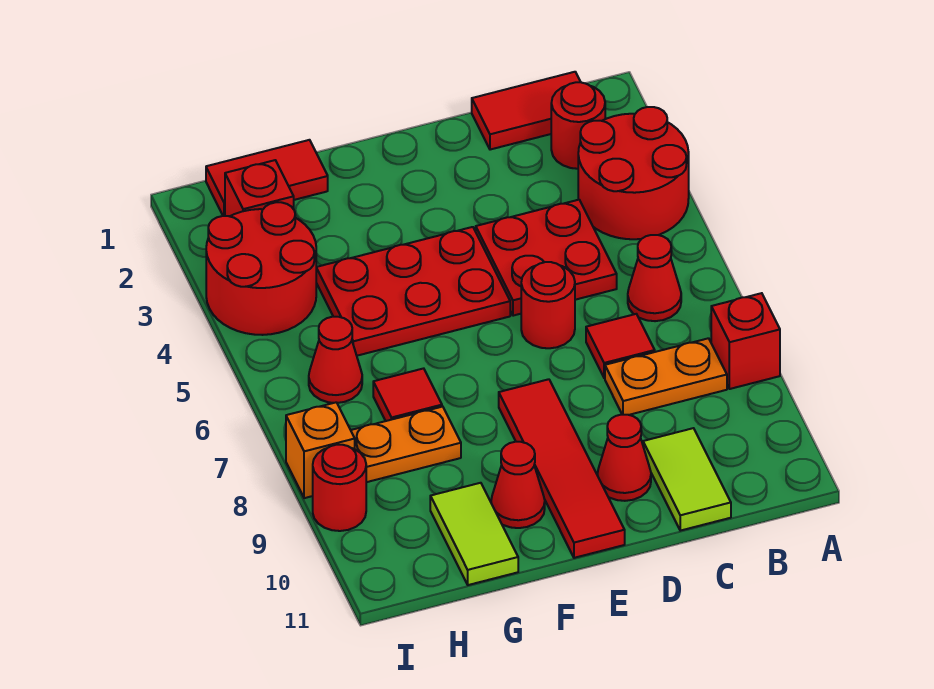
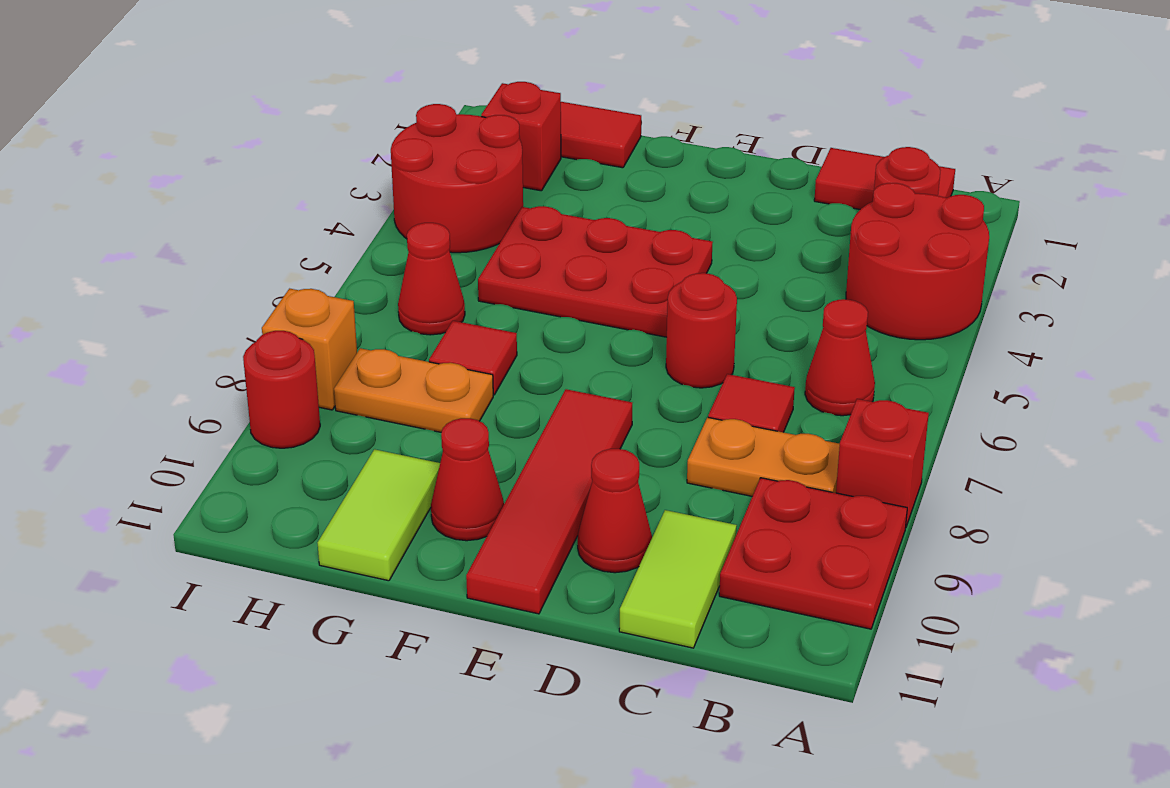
red plate C4:D5 level 1 -> red plate A9:B10 level 1

